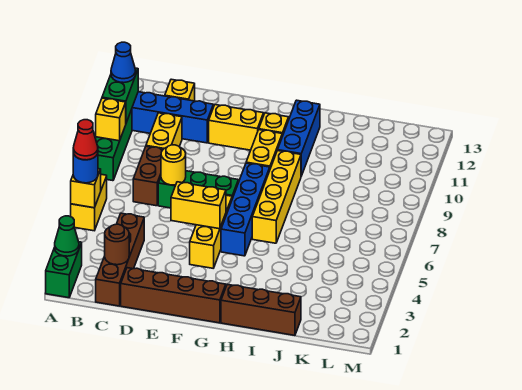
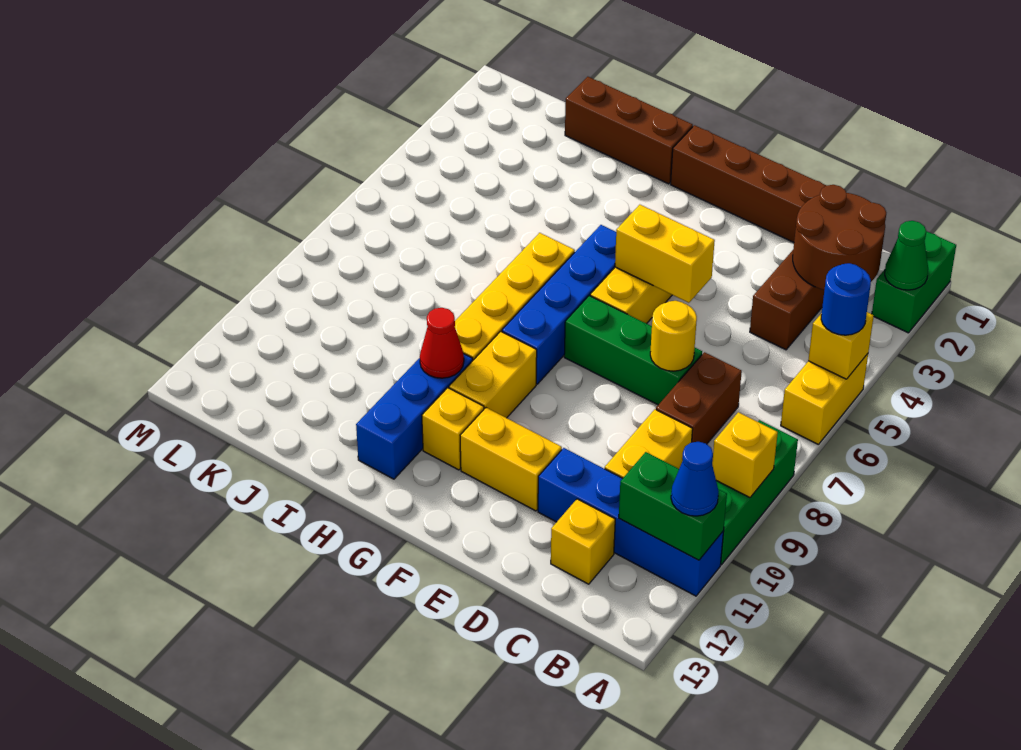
red cone A5 level 4 -> red cone H10 level 2
green brick A10:A11 level 2 -> green brick A11:B11 level 2
brown round brick C2 level 2 -> brown round brick B2:C3 level 2

